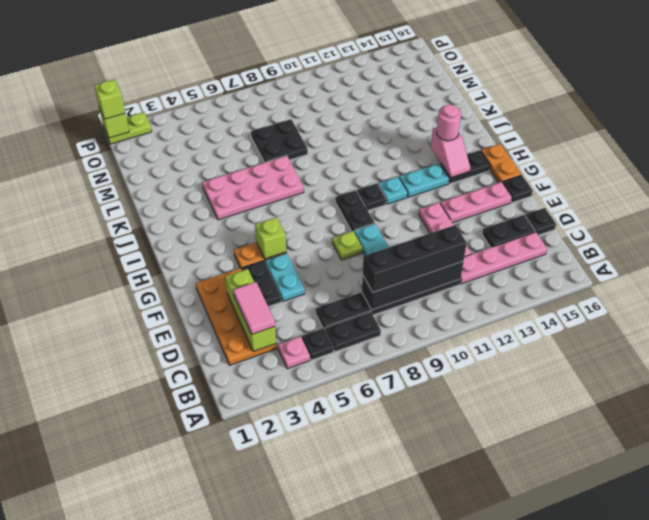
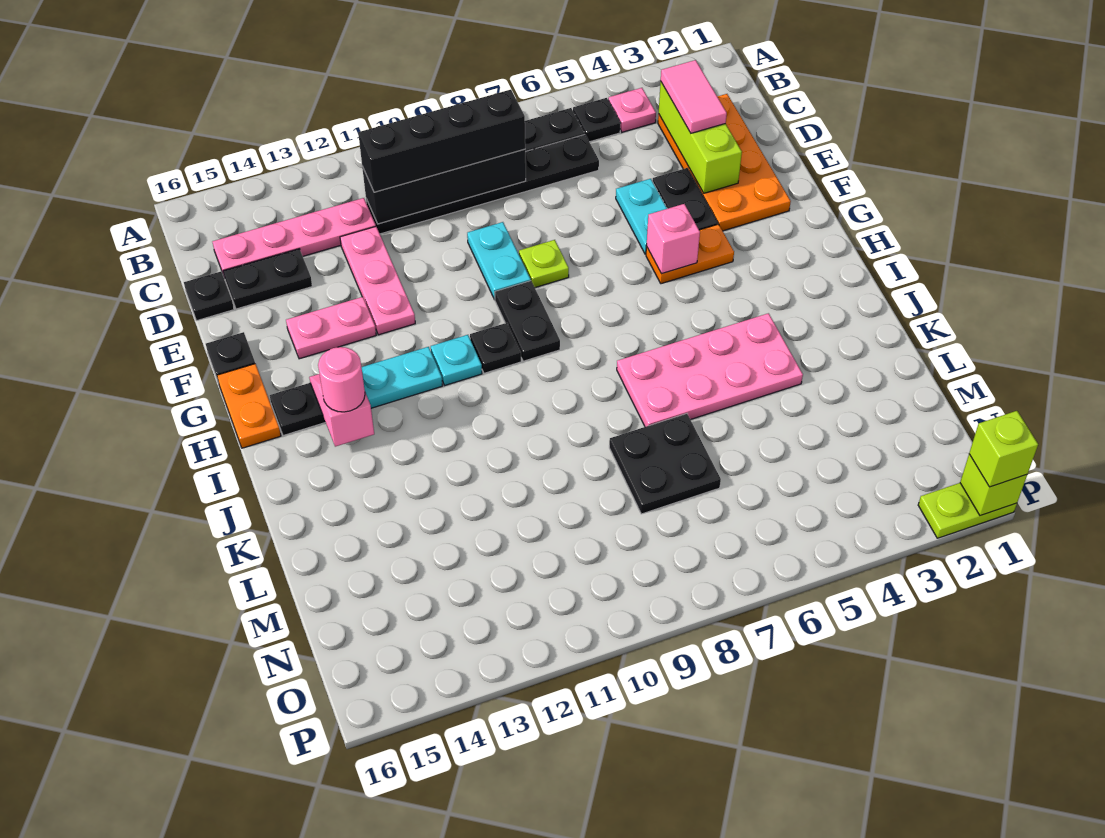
pink plate F13:F15 level 1 -> pink plate F13:F14 level 1
lime brick G5 level 2 -> pink brick G5 level 2

